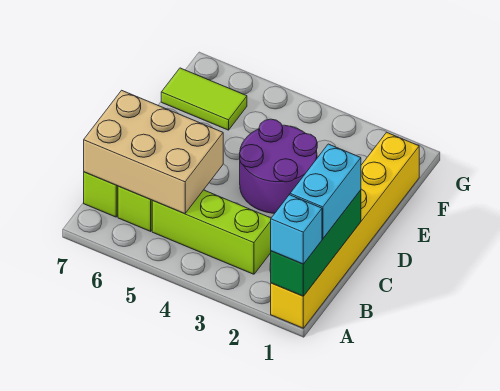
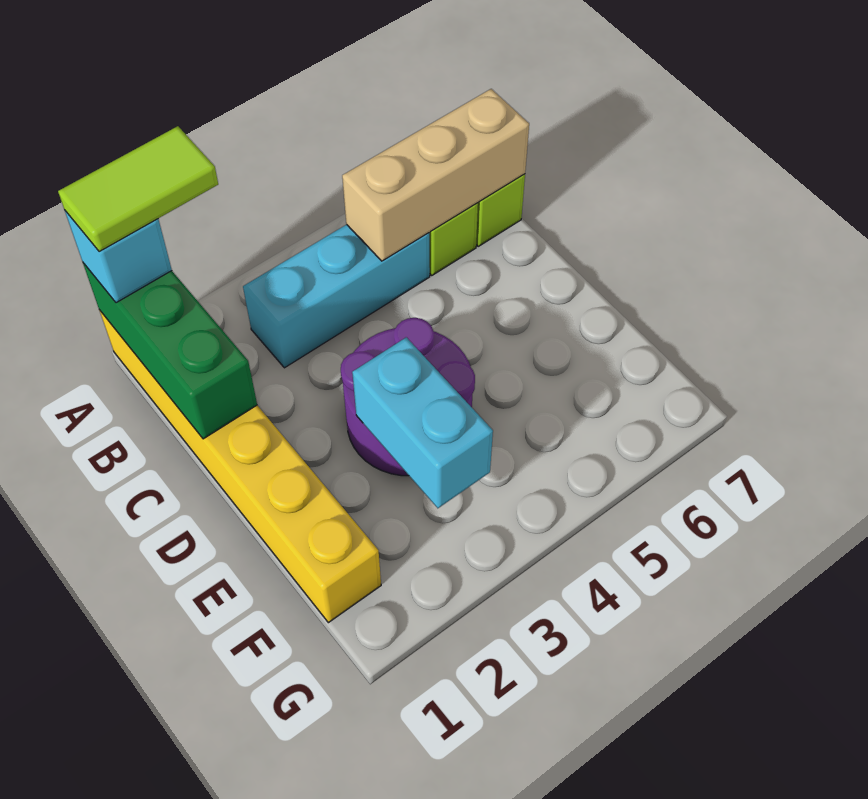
cyan brick B1:C1 level 3 -> cyan brick E3:F3 level 2
lime brick B3:B5 level 1 -> cyan brick B3:B5 level 1
tan brick B5:C7 level 2 -> tan brick B5:B7 level 2
lime tile F6:F7 level 1 -> lime tile A1:A2 level 4

